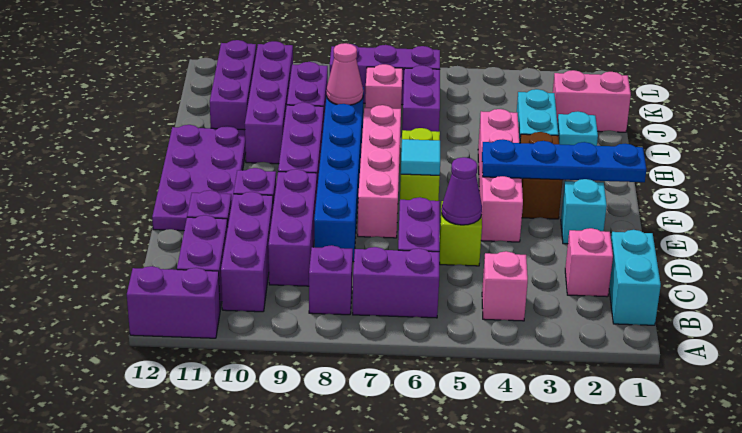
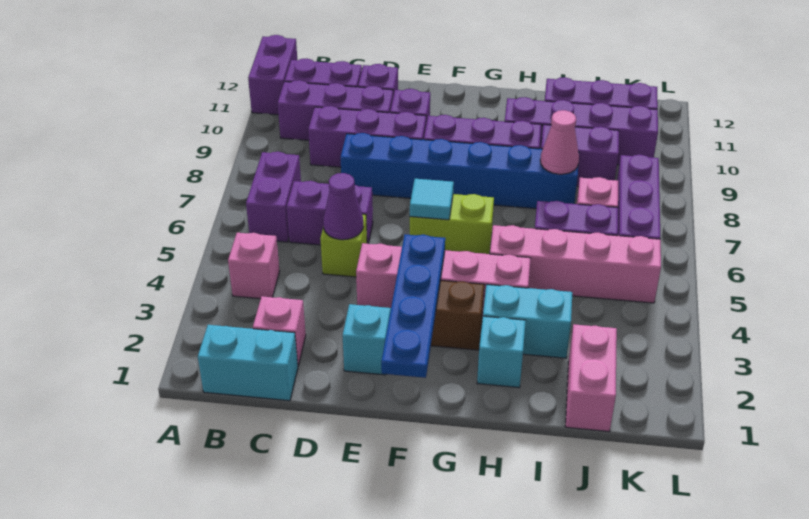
purple brick B8 level 1 -> none
pink brick E7:H7 level 1 -> pink brick H5:K5 level 1
purple plate E11:H12 level 1 -> none

